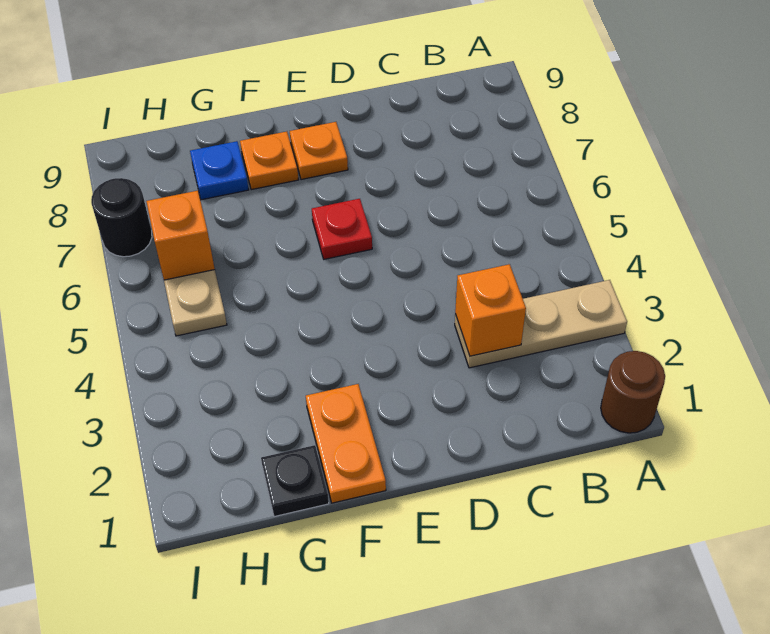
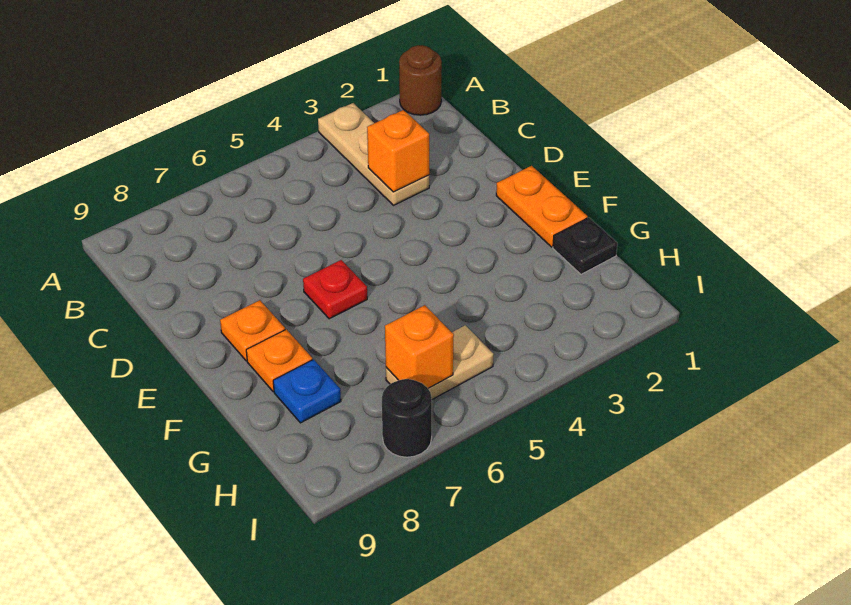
orange plate F1:F2 level 1 -> orange plate E1:F1 level 1

